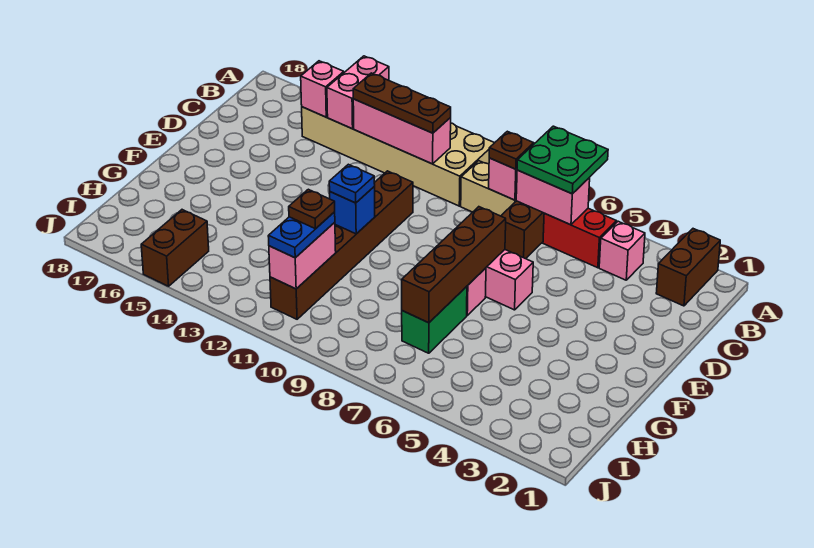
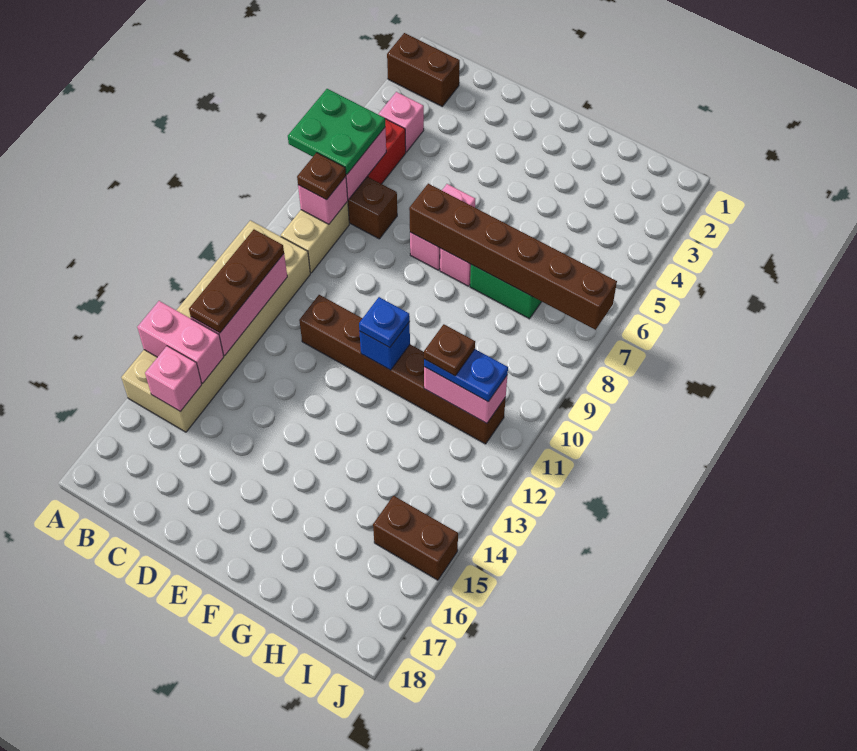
brown brick E7:H7 level 2 -> brown brick E7:J7 level 2

